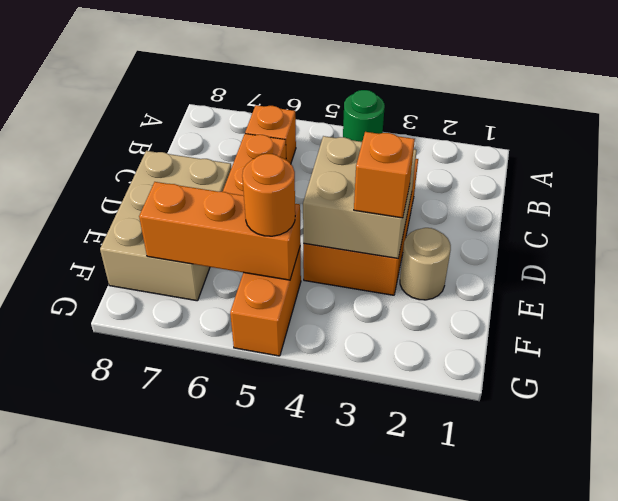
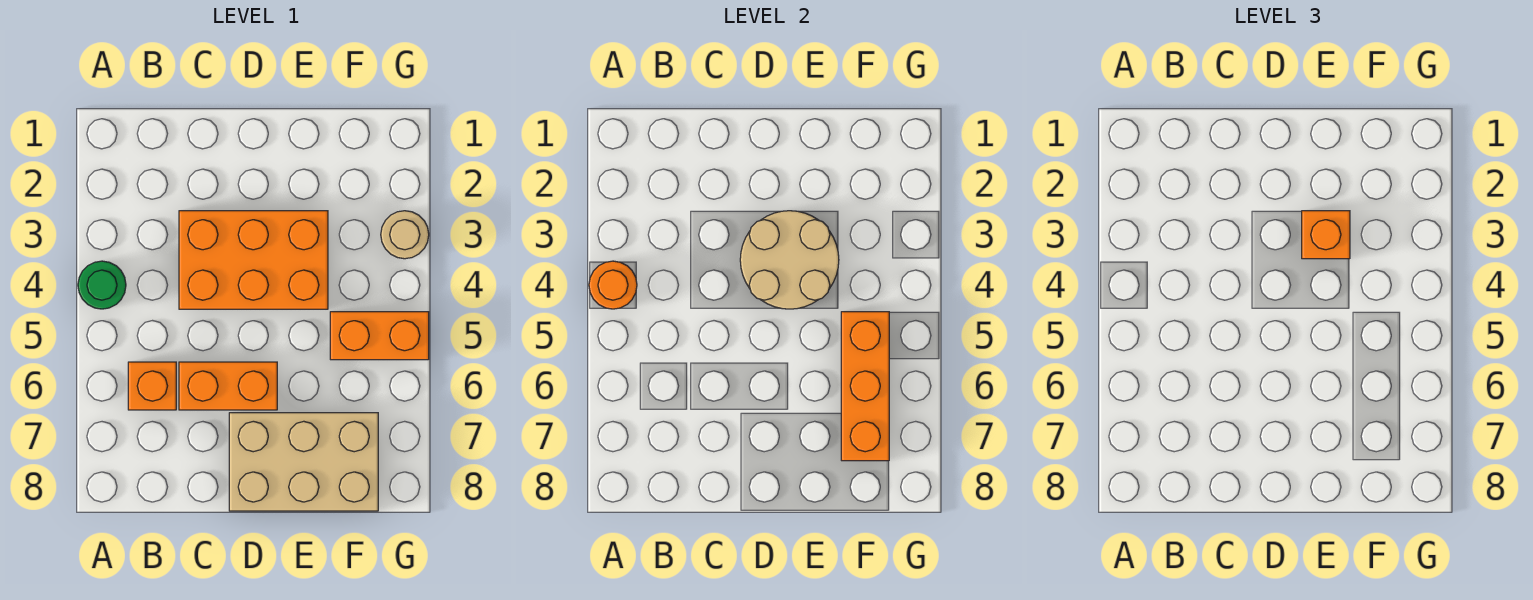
tan brick D3:E4 level 2 -> tan round brick D3:E4 level 2
tan round brick E2 level 1 -> tan round brick G3 level 1
orange round brick F5 level 3 -> orange round brick A4 level 2

